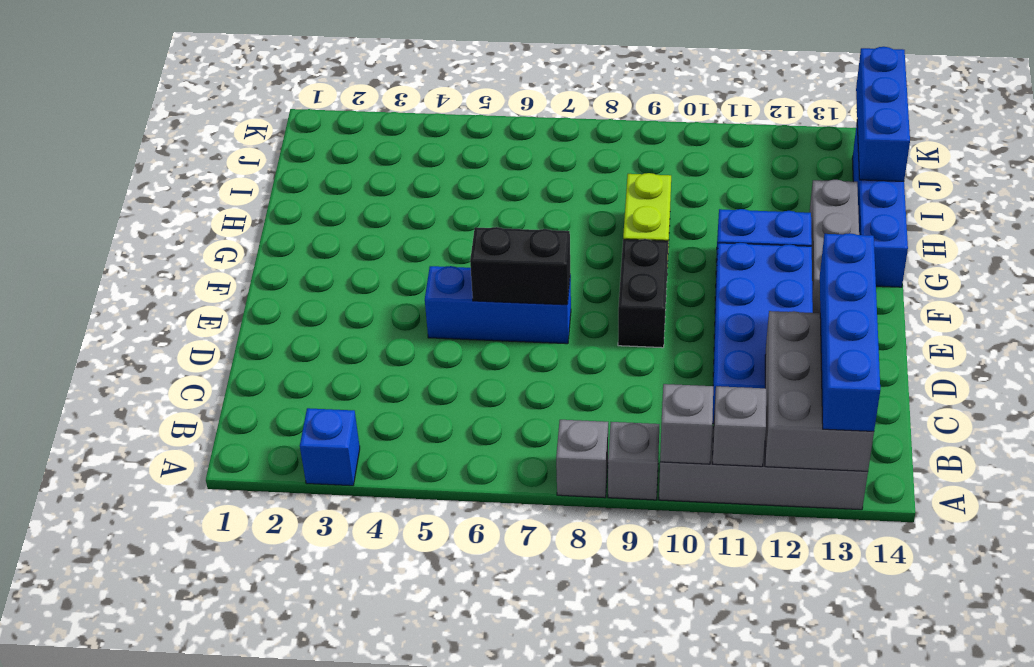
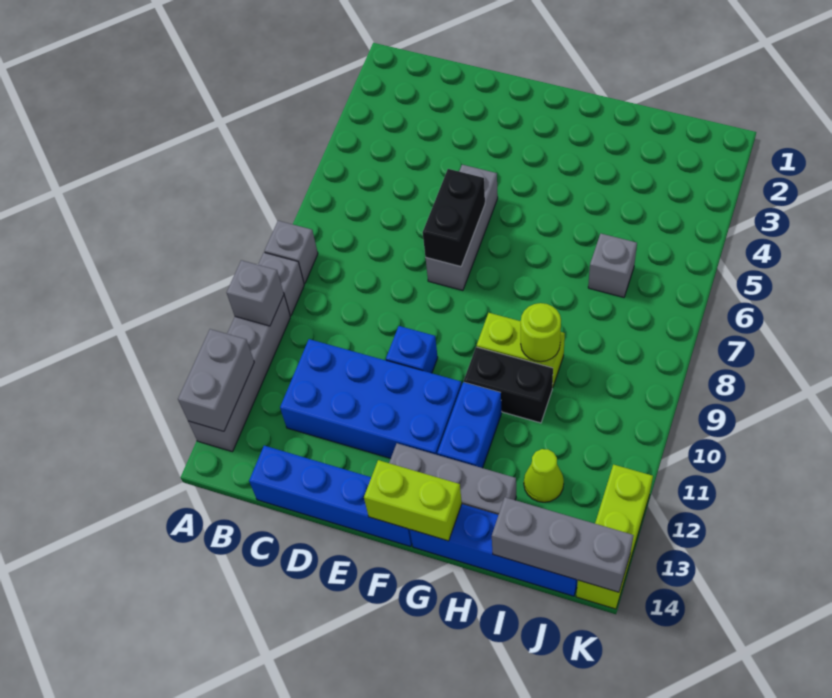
blue brick A3 level 1 -> blue brick E10 level 1
grey brick A11 level 2 -> grey brick I6 level 1
grey brick A12:C13 level 2 -> grey brick A12:A13 level 2
blue brick A13:D13 level 3 -> blue brick C14:F14 level 1
blue brick E5:E7 level 1 -> grey brick E5:E7 level 1
black brick E9:F9 level 1 -> black brick G10:H10 level 1
none -> lime brick F14:G14 level 2
none -> lime round brick H9 level 2
none -> lime cone I12 level 1
blue brick I14:K14 level 2 -> grey brick I14:K14 level 2
none -> lime brick K12:K14 level 1

